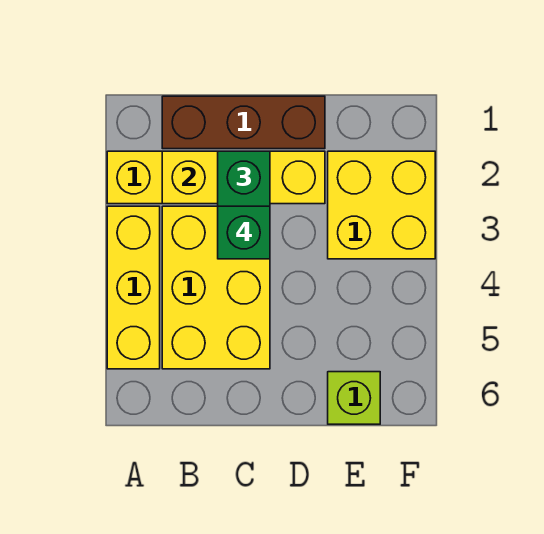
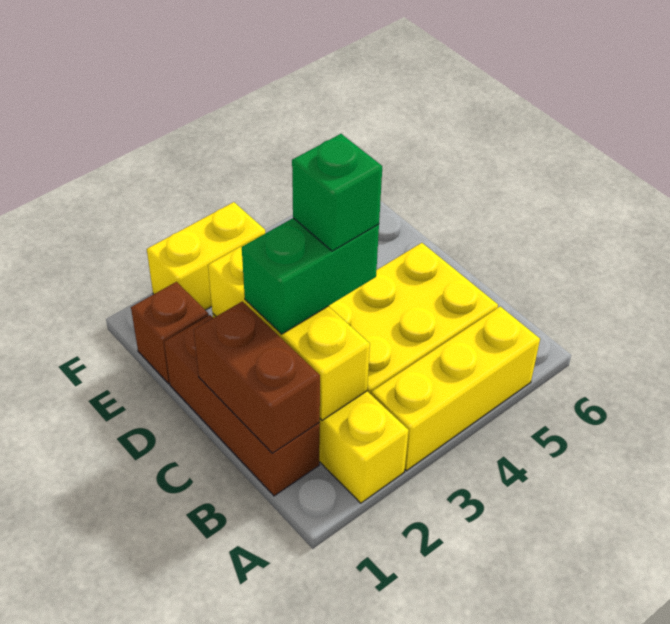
none -> brown brick B1:C1 level 2
none -> brown brick E1 level 1
yellow brick E2:F3 level 1 -> yellow brick F2:F3 level 1
lime brick E6 level 1 -> none

